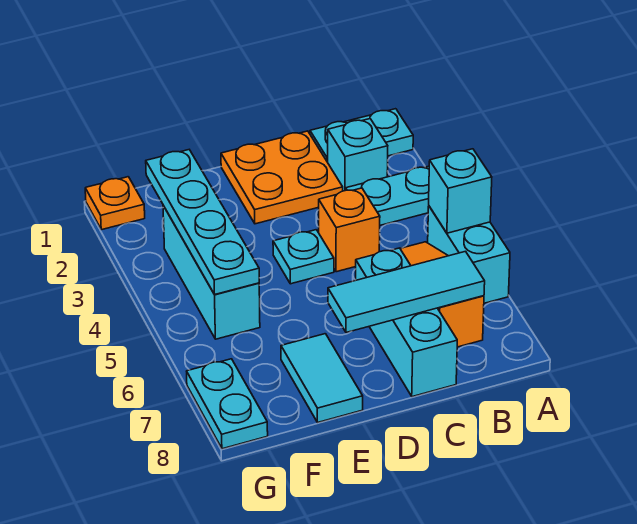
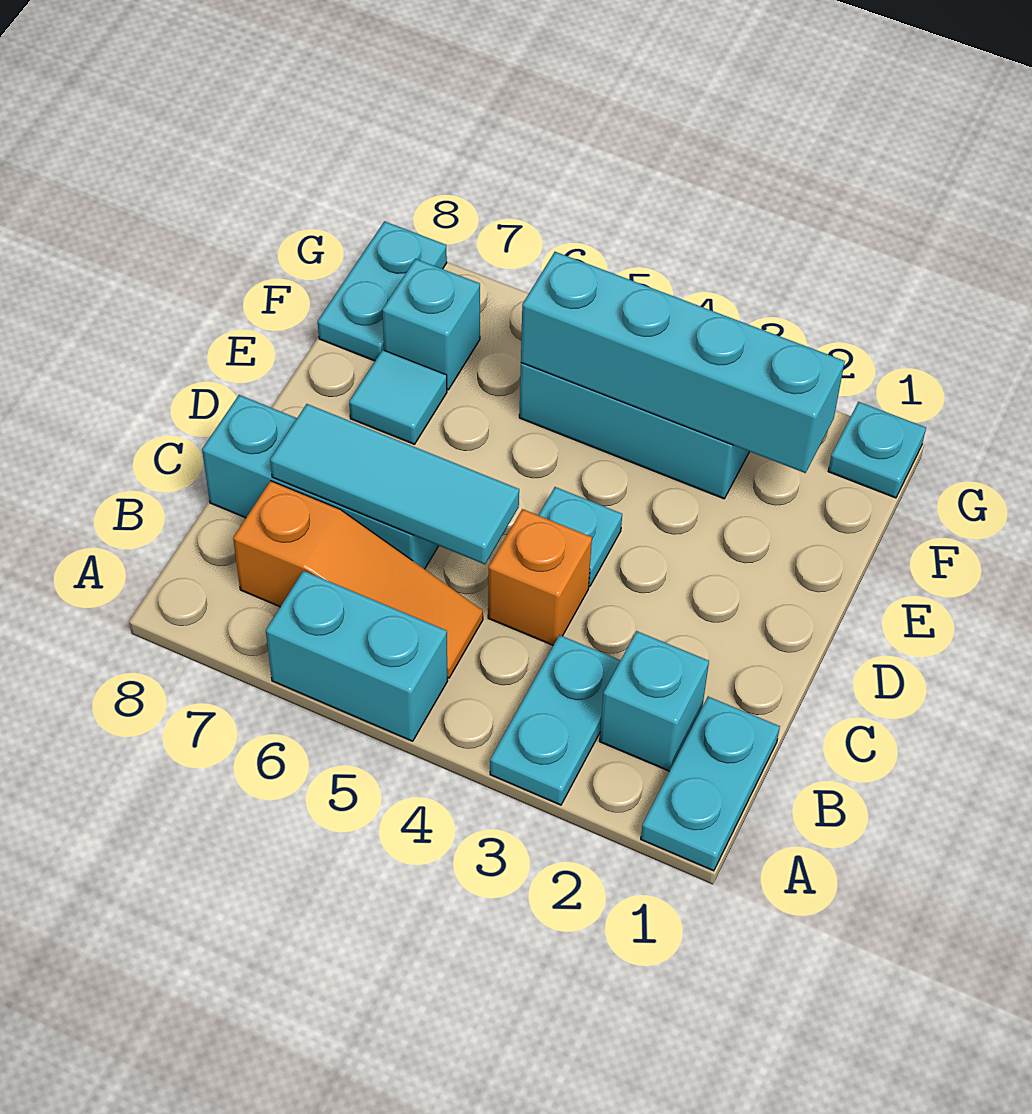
cyan brick A5 level 2 -> cyan brick F7 level 1
cyan tile B7:D7 level 2 -> cyan tile C5:C7 level 2
orange plate C1:D2 level 1 -> none
cyan tile E7:E8 level 1 -> cyan tile E7 level 1
cyan plate F2:F5 level 2 -> cyan brick F2:F5 level 2
orange plate G1 level 1 -> cyan plate G1 level 1
cyan plate G7:G8 level 1 -> cyan plate F8:G8 level 1

